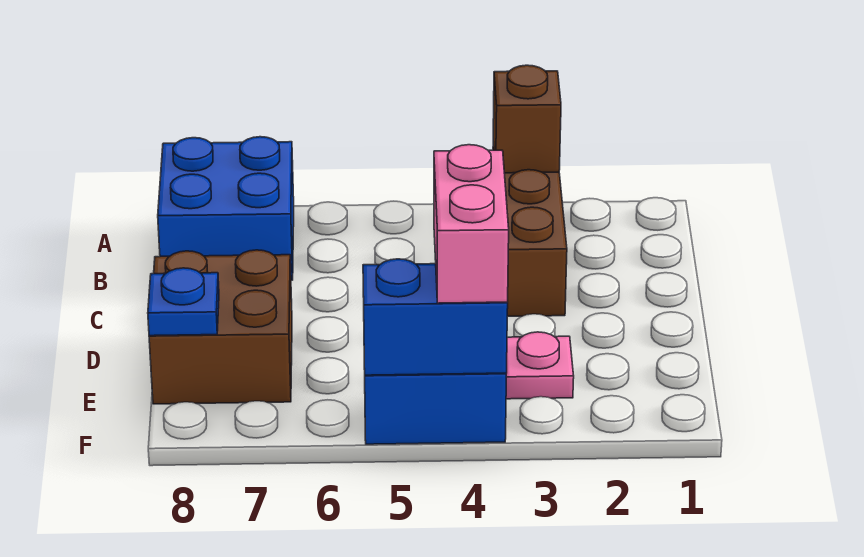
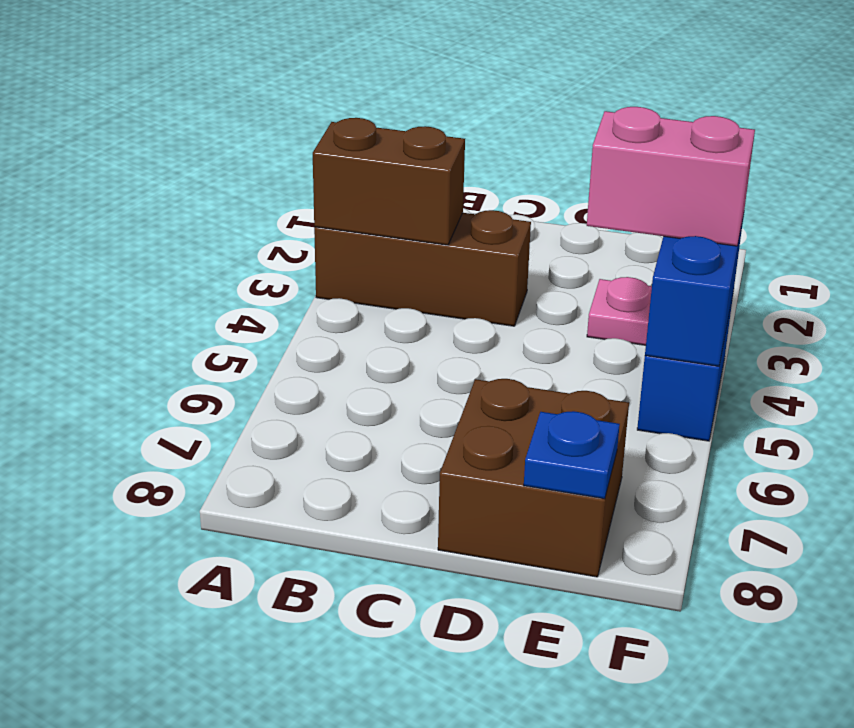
brown brick A3 level 2 -> brown brick A3:B3 level 2
blue brick A7:B8 level 1 -> none

